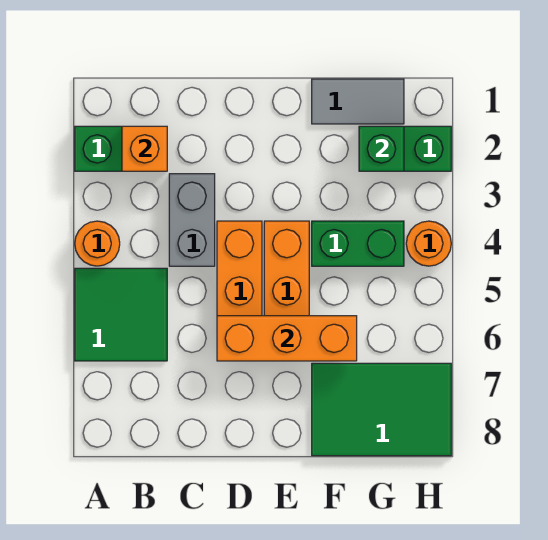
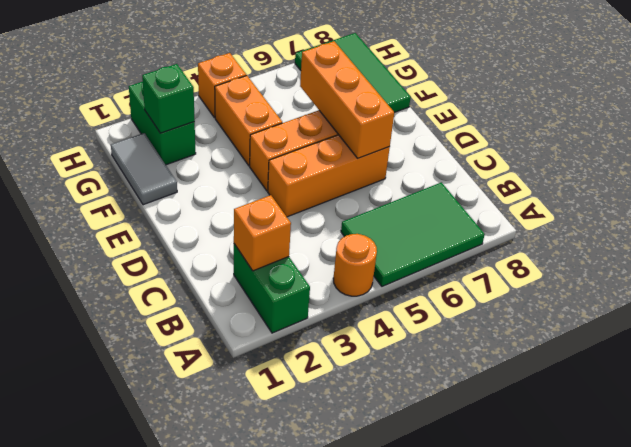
green tile A5:B6 level 1 -> green tile A5:B7 level 1
grey brick C3:C4 level 1 -> none
green brick F4:G4 level 1 -> orange brick F4:G4 level 1
orange round brick H4 level 1 -> orange brick H4 level 1

